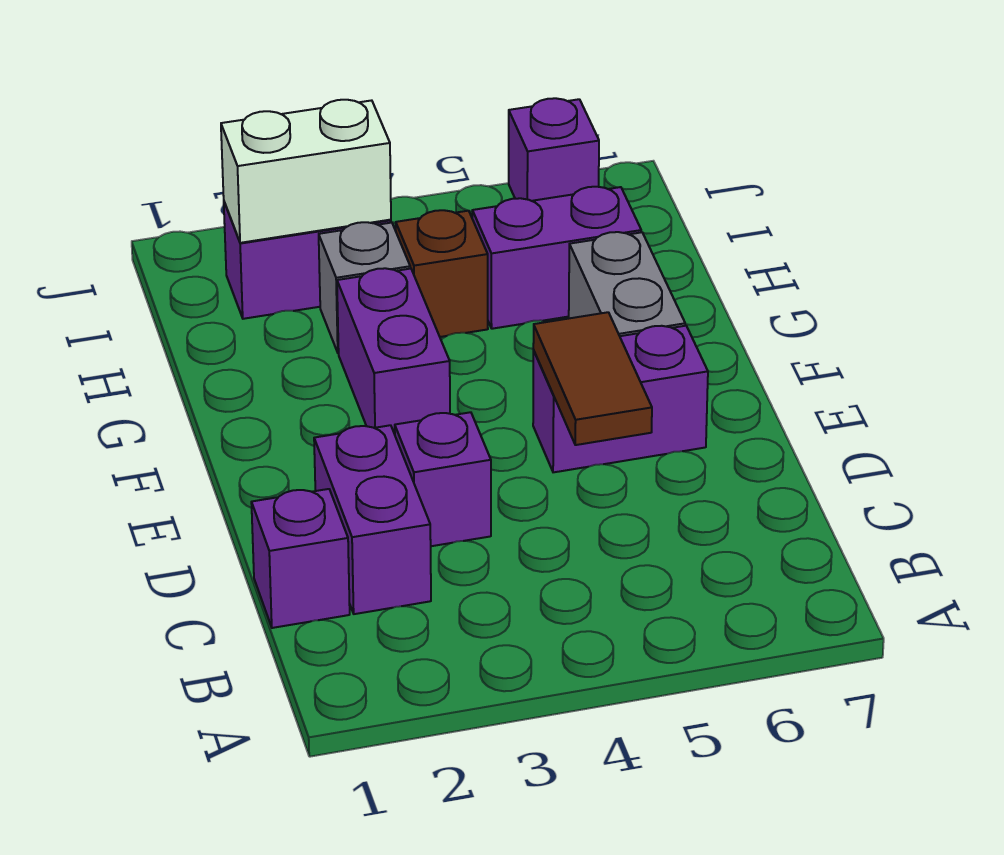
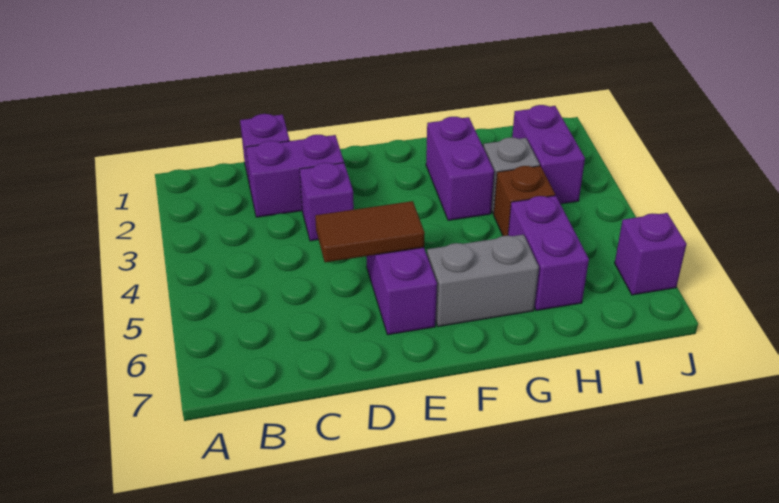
purple brick F3:G3 level 1 -> purple brick G2:G3 level 1
white brick I2:I3 level 2 -> none

